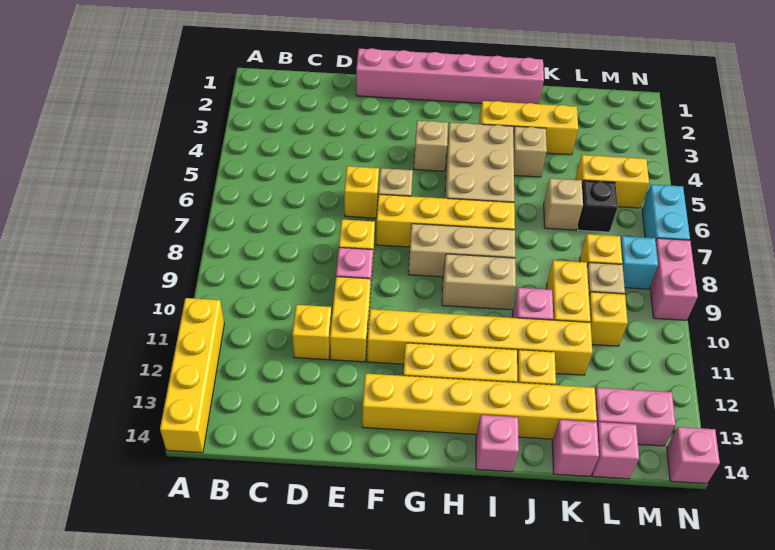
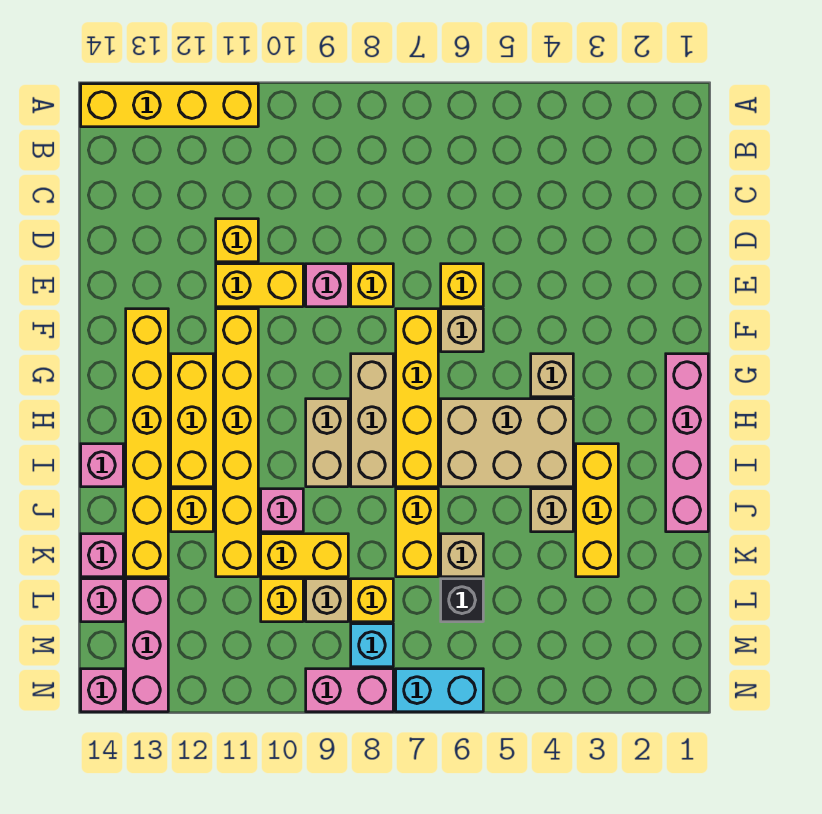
pink brick E1:J1 level 1 -> pink brick G1:J1 level 1
yellow brick L5:M5 level 1 -> yellow brick J7:K7 level 1
pink brick L13:M13 level 1 -> pink brick L13:N13 level 1

